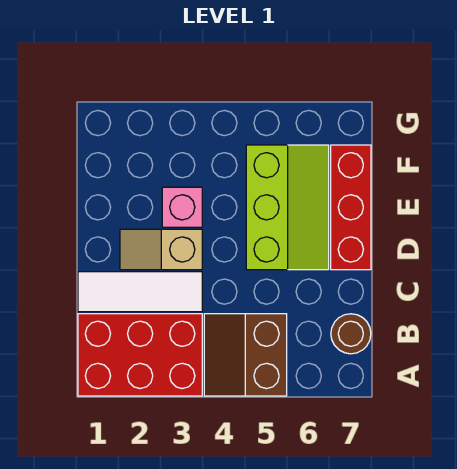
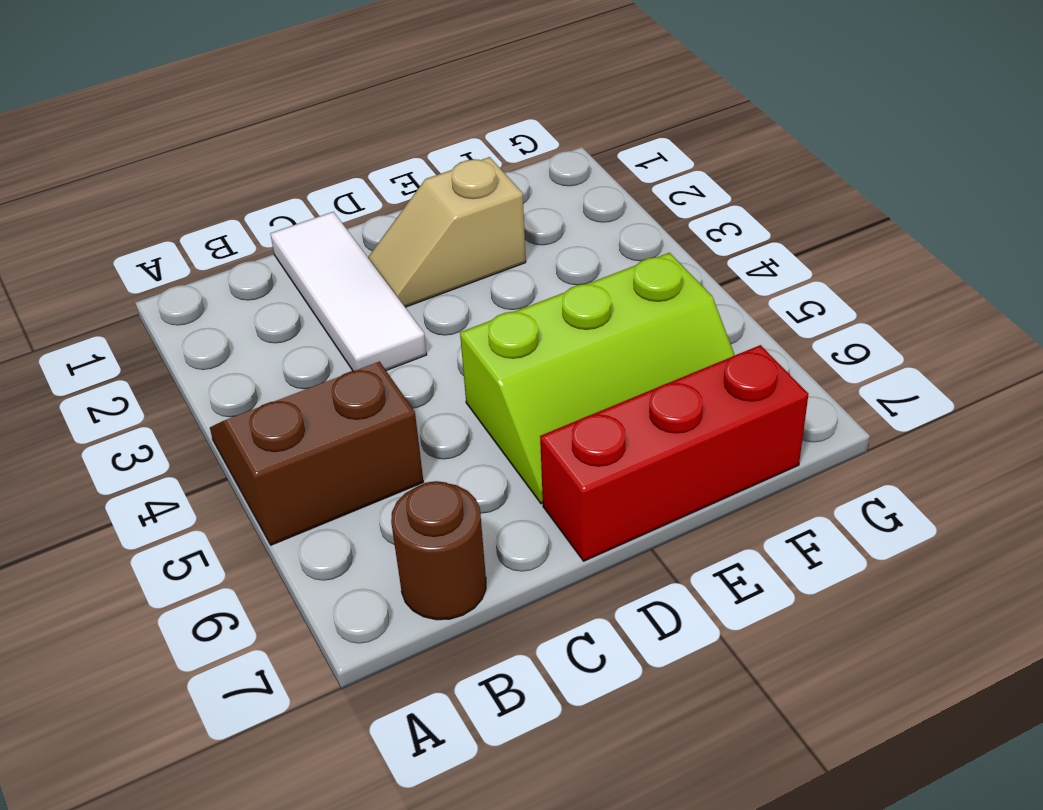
red brick A1:B3 level 1 -> none
tan slope D2:D3 level 1 top 3 -> tan slope D2:E2 level 1 top E
pink brick E3 level 1 -> none

